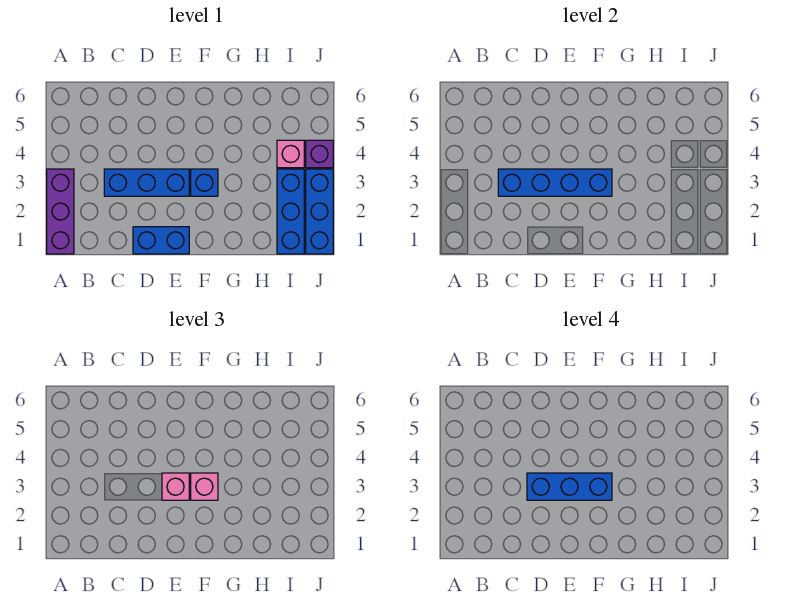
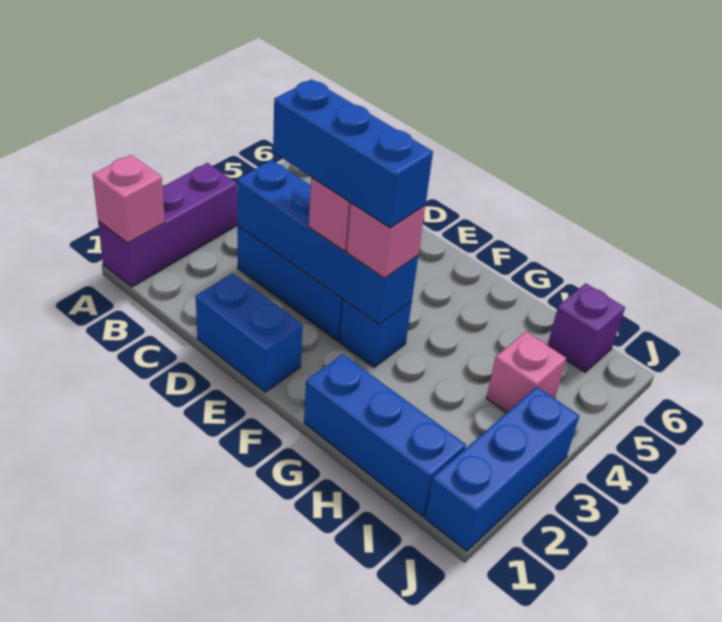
none -> pink brick A1 level 2
blue brick I1:I3 level 1 -> blue brick G1:I1 level 1
purple brick J4 level 1 -> purple brick I6 level 1

